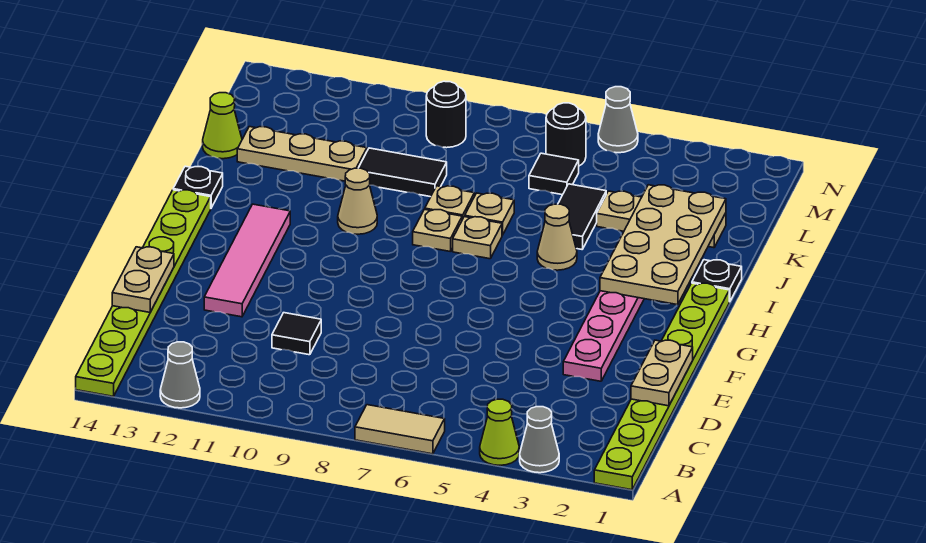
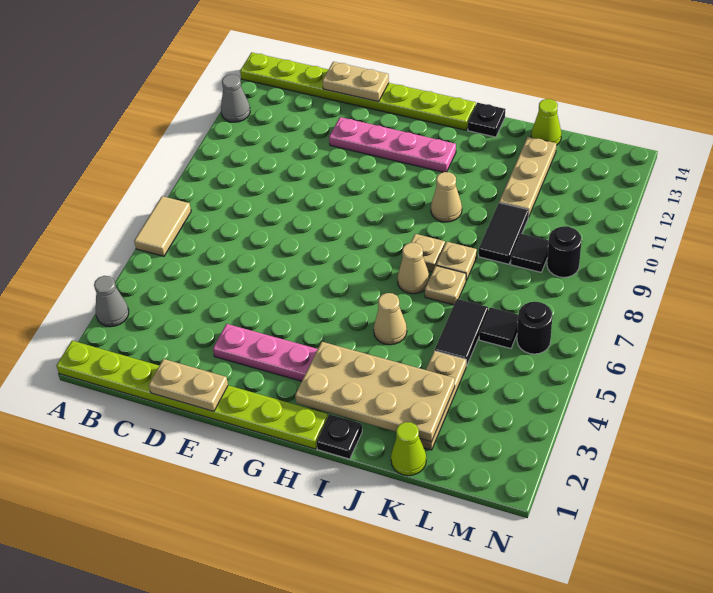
lime cone A4 level 1 -> lime cone K1 level 1
black tile D10 level 1 -> black tile L9 level 1
pink tile E12:H12 level 1 -> pink plate E12:H12 level 1
tan plate I7 level 1 -> tan cone I7 level 1
black tile J5:K5 level 1 -> black tile K5:K6 level 1
grey cone N5 level 1 -> none

